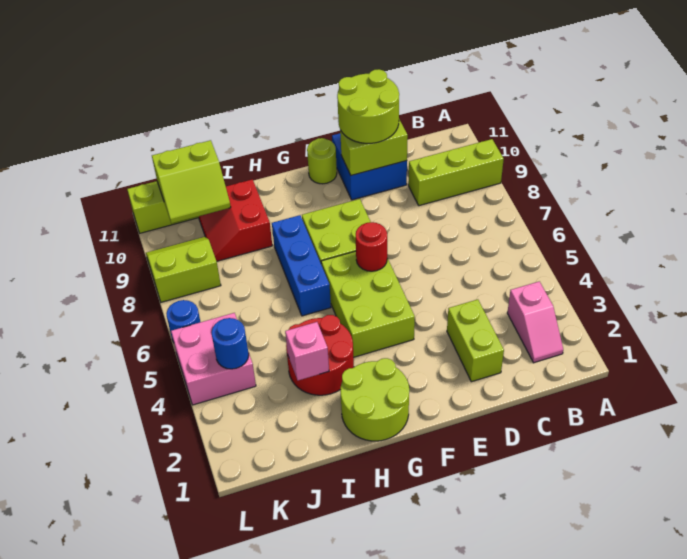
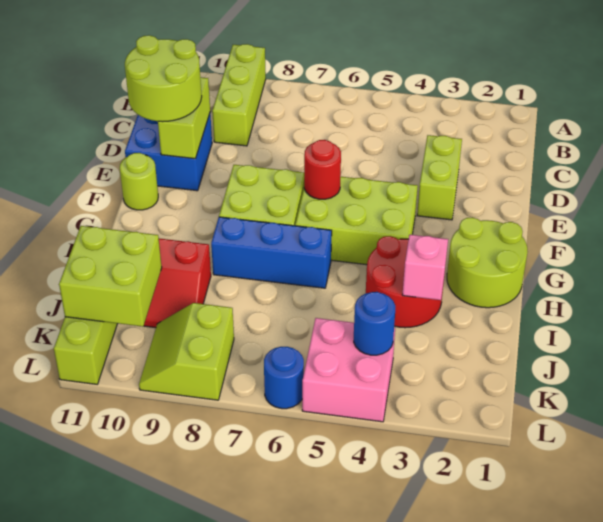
pink slope B2:B3 level 1 top 3 -> none
lime brick D2:D3 level 1 -> lime brick D3:E3 level 1
lime slope J10:K11 level 2 top 11 -> lime brick J10:K11 level 2

